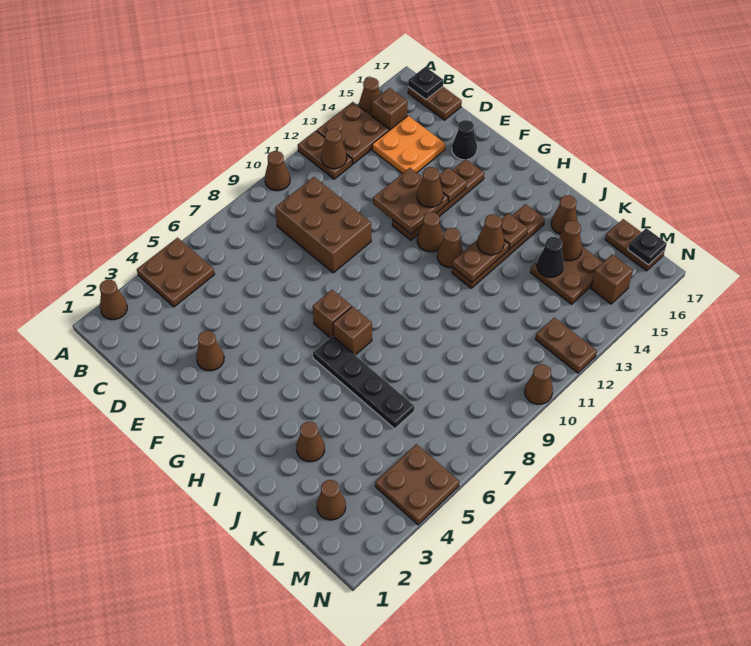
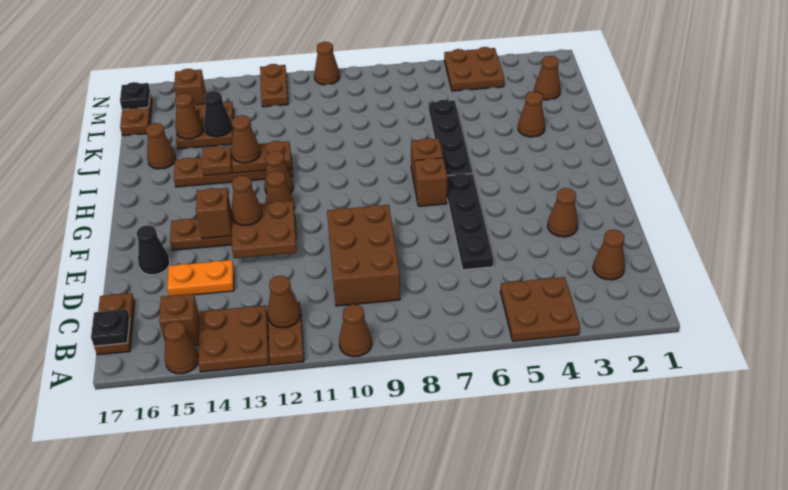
brown cone A2 level 1 -> brown cone C2 level 1
orange plate C14:D15 level 1 -> orange plate D14:D15 level 1
none -> black plate D6:G6 level 1
brown plate F14 level 2 -> brown brick F14 level 2

